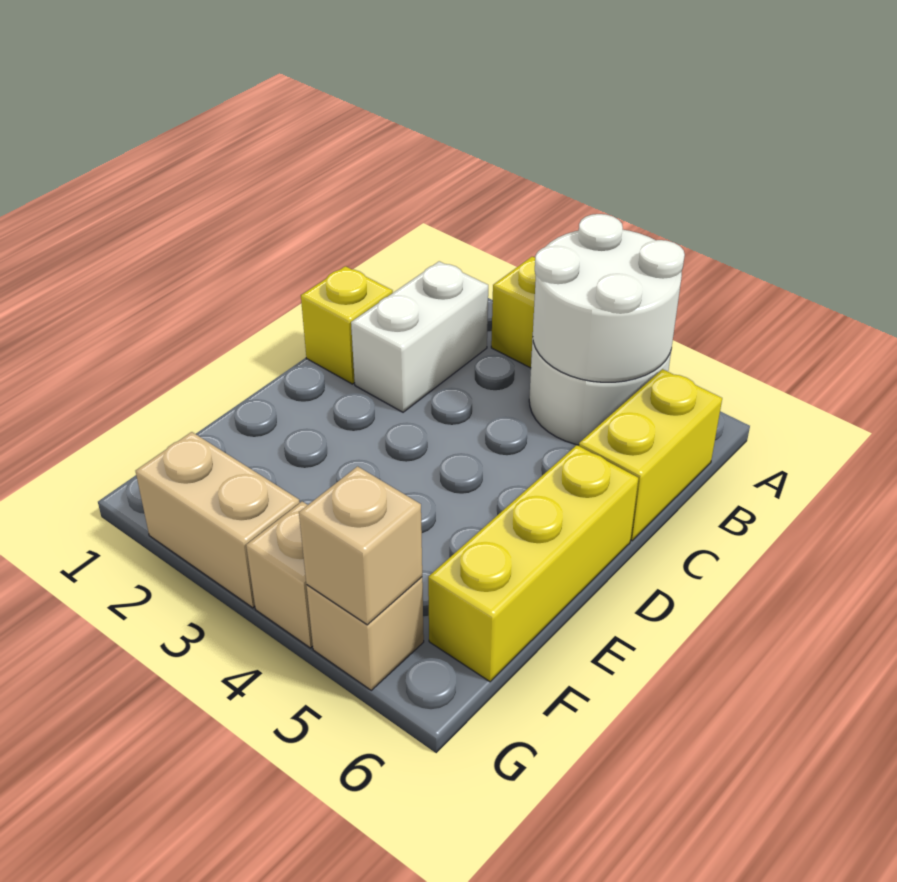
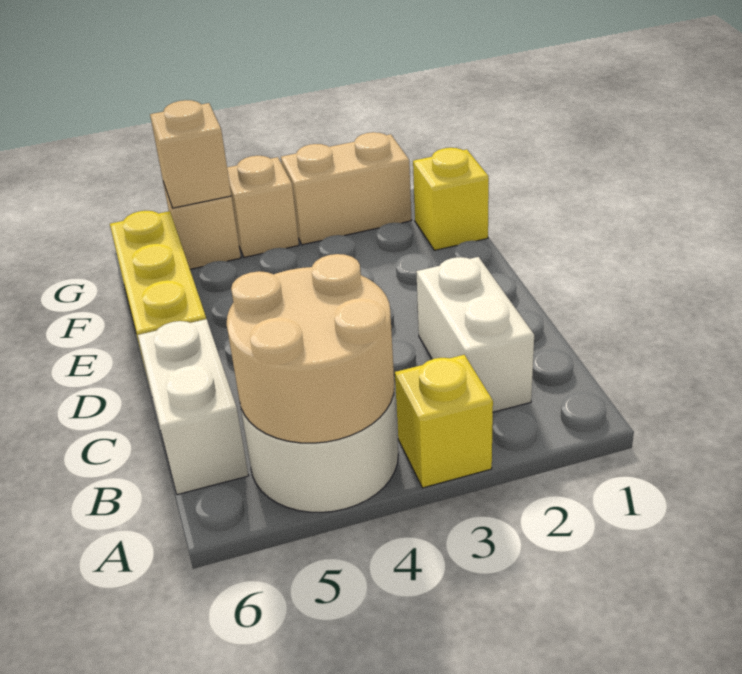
white round brick A4:B5 level 2 -> tan round brick A4:B5 level 2
yellow brick B6:C6 level 1 -> white brick B6:C6 level 1
yellow brick C1 level 1 -> yellow brick F1 level 1

